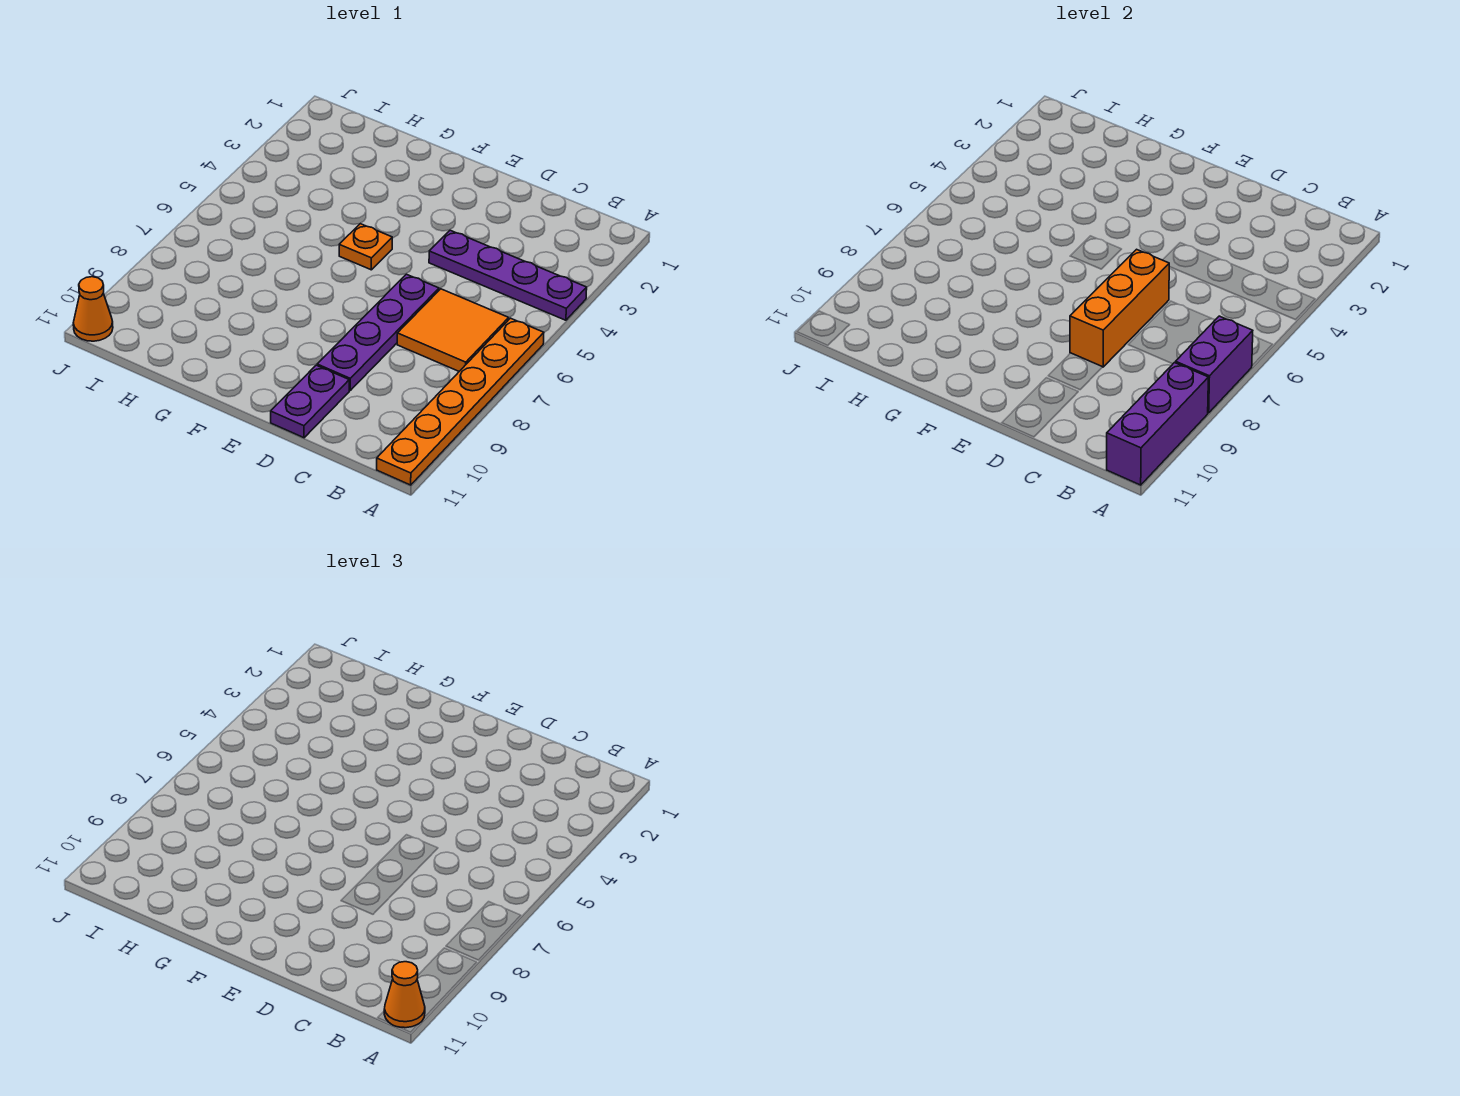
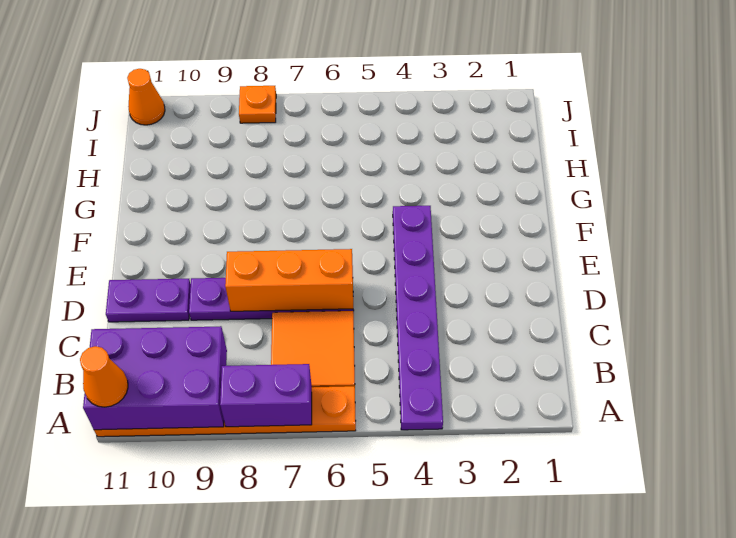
purple plate A4:D4 level 1 -> purple plate A4:F4 level 1
purple brick A9:A11 level 2 -> purple brick A9:B11 level 2
orange plate F5 level 1 -> orange plate J8 level 1

